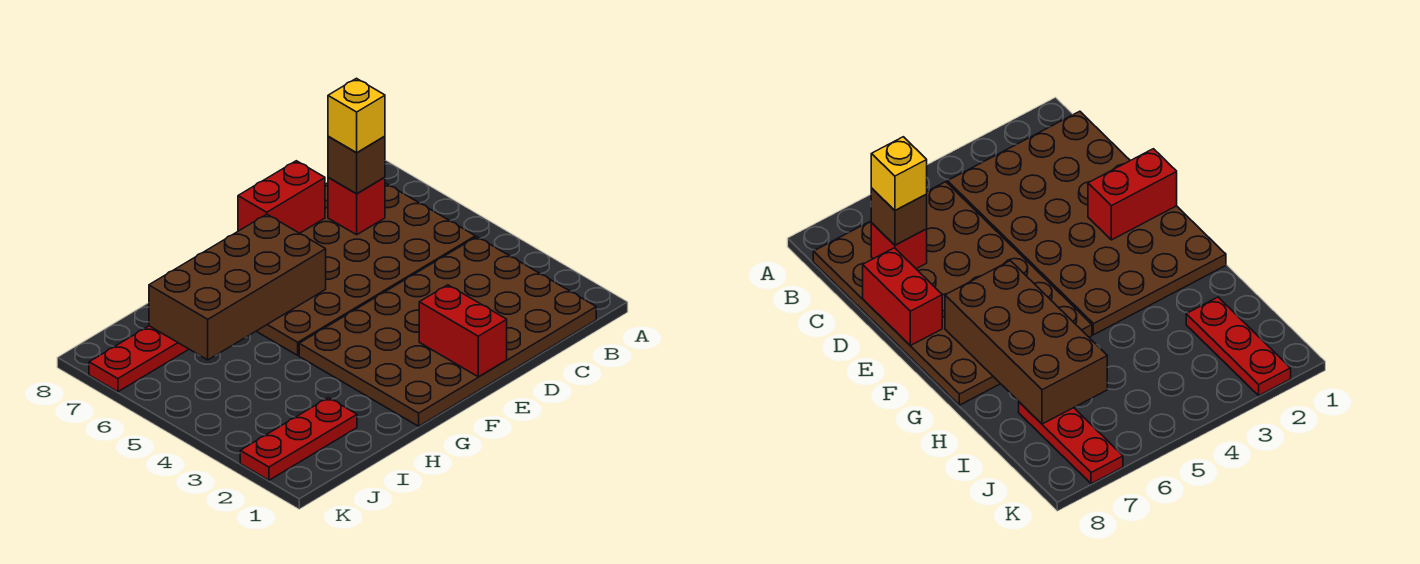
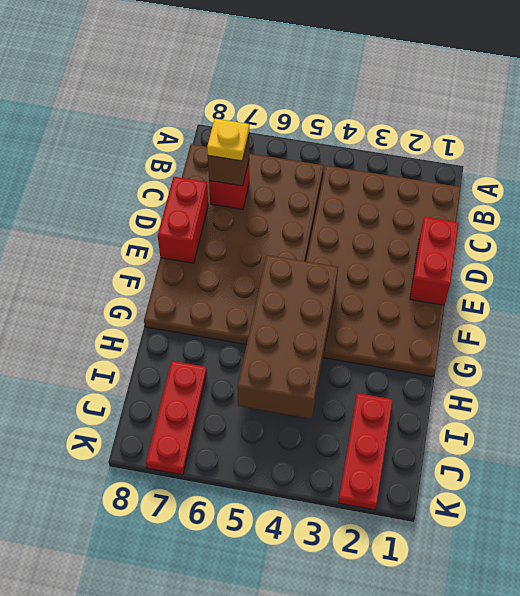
yellow brick C7 level 4 -> yellow plate C7 level 4
red brick E1:E2 level 2 -> red brick D1:E1 level 2
brown brick F6:I7 level 2 -> brown brick F4:I5 level 2

